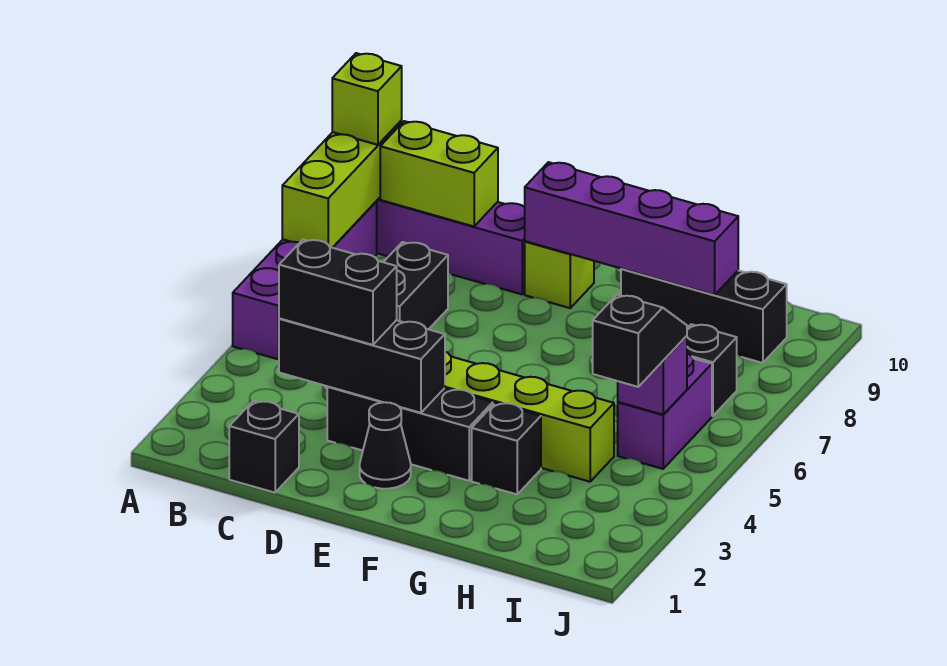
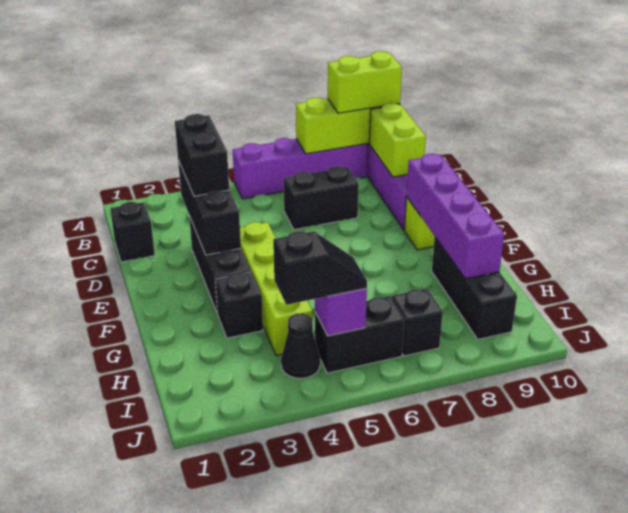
lime brick A9 level 3 -> lime brick A8:A9 level 3
black cone E2 level 1 -> black cone I4 level 1
purple brick I5:I6 level 1 -> black brick I5:I6 level 1

